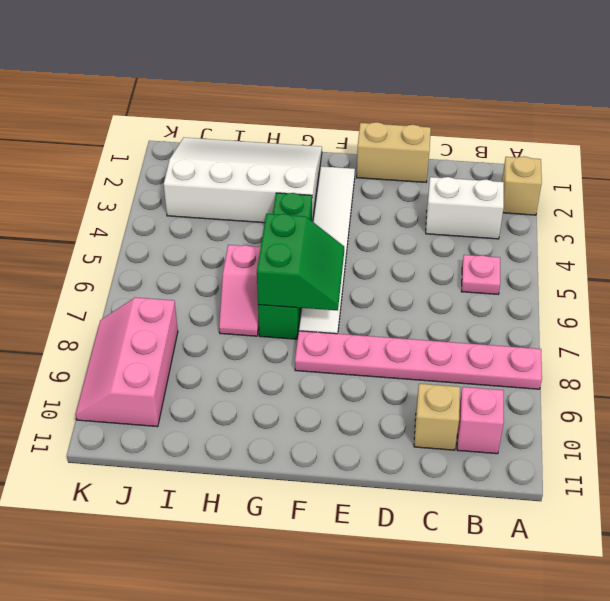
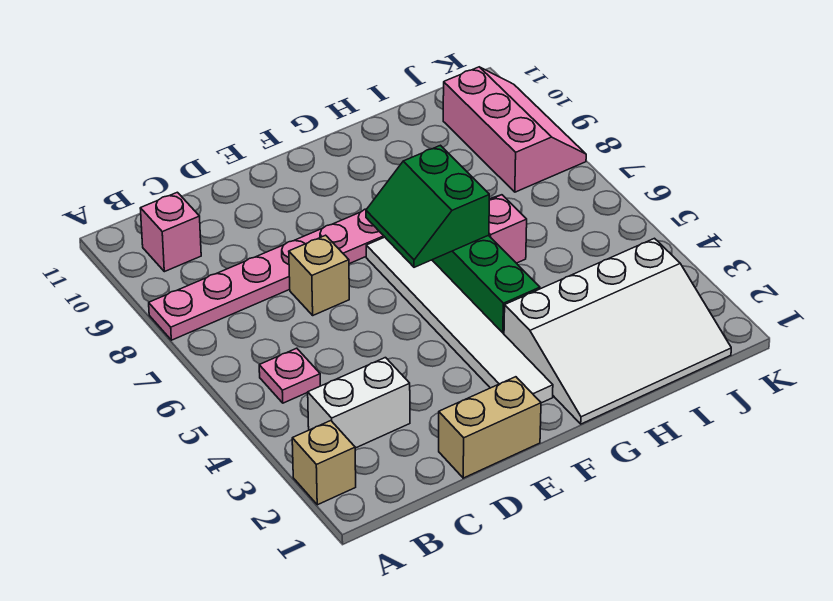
tan brick C10 level 1 -> tan brick D7 level 1

